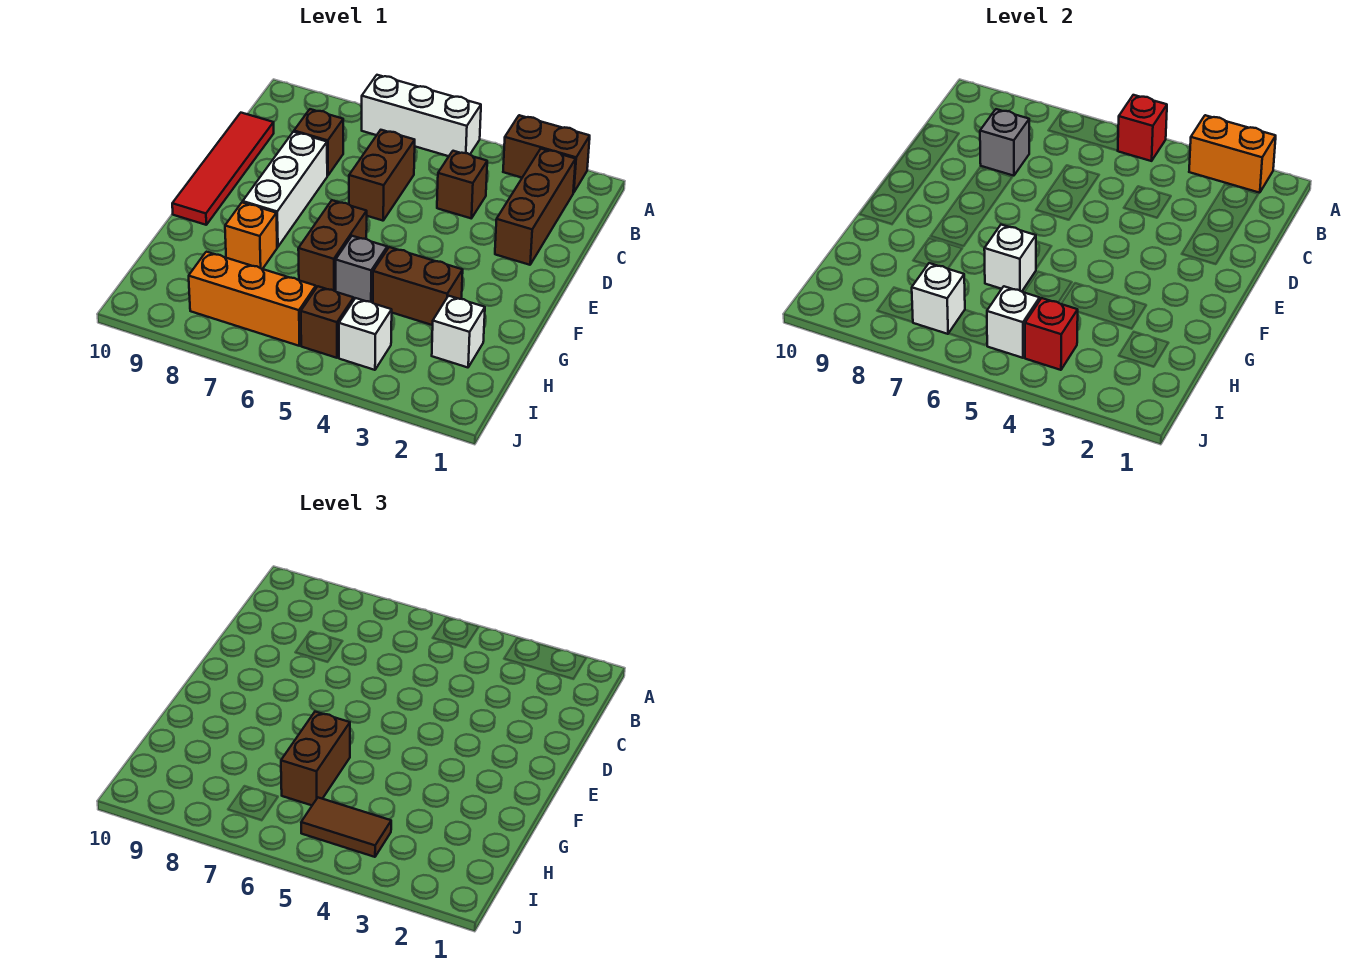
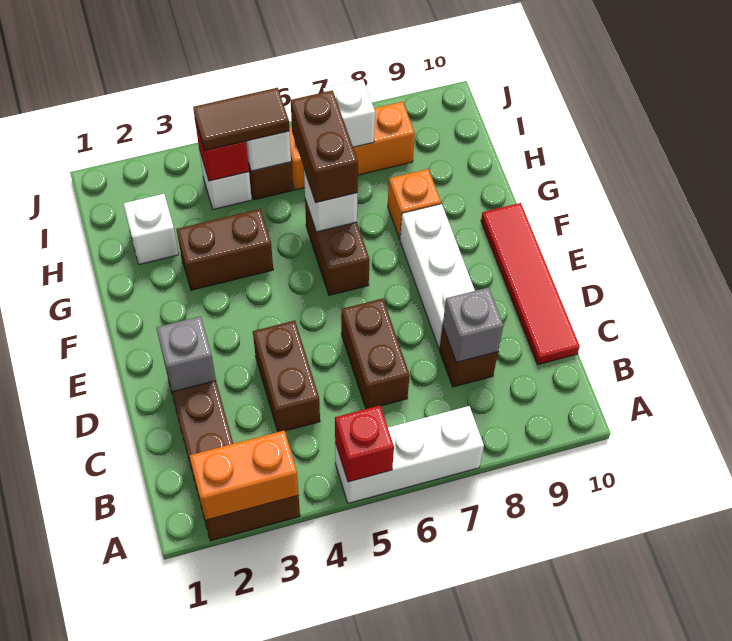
brown brick C4 level 1 -> brown brick C4:D4 level 1
grey brick G5 level 1 -> grey brick D2 level 2

